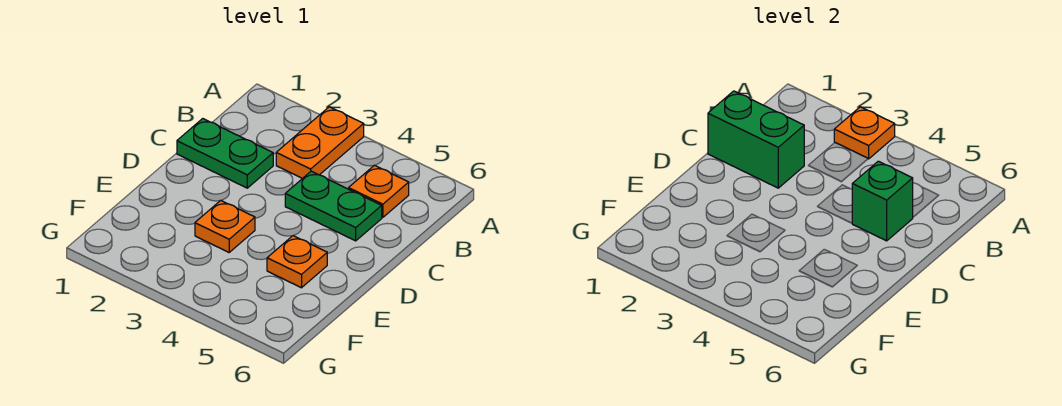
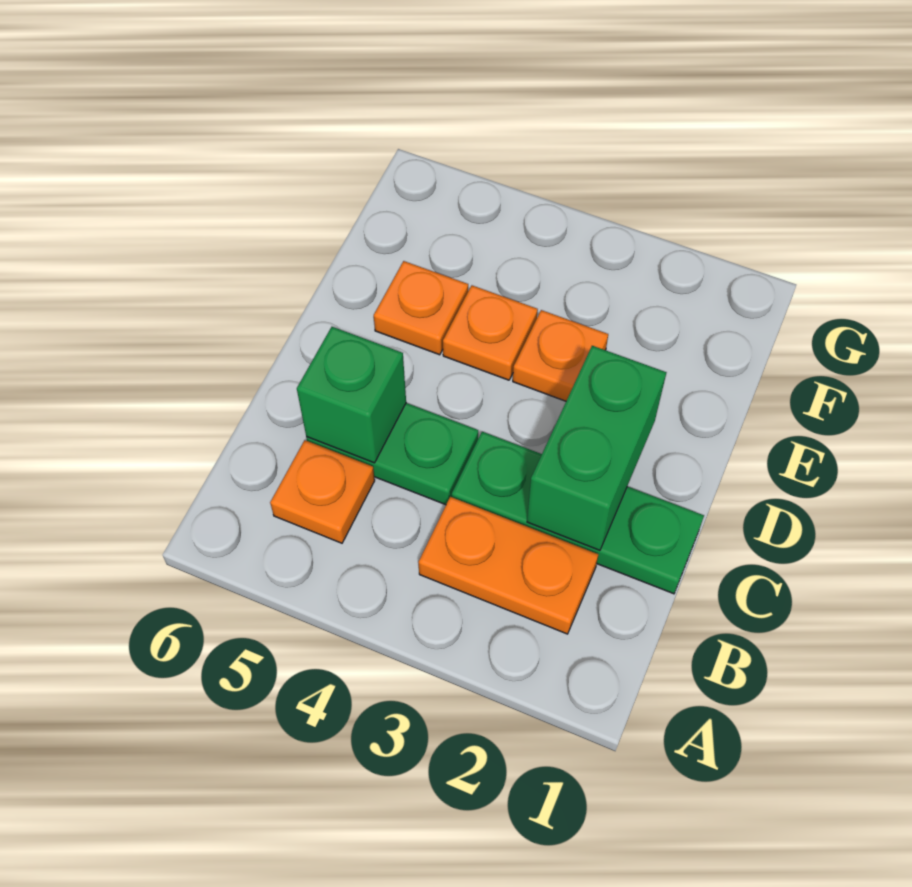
orange plate A3:B3 level 1 -> orange plate B2:B3 level 1
orange plate A3 level 2 -> orange plate E4 level 1
green plate C1:C2 level 1 -> green plate C1:C3 level 1
green brick C1:C2 level 2 -> green brick C2:D2 level 2

